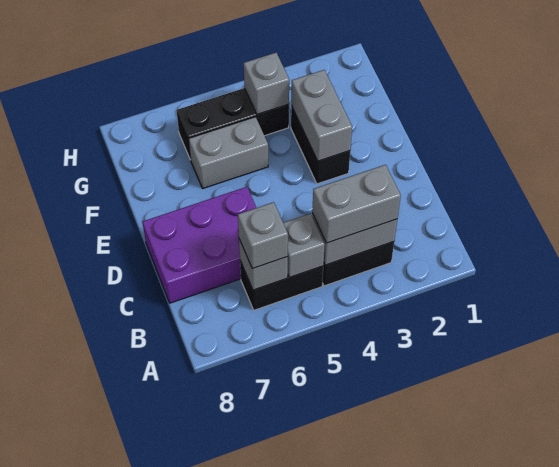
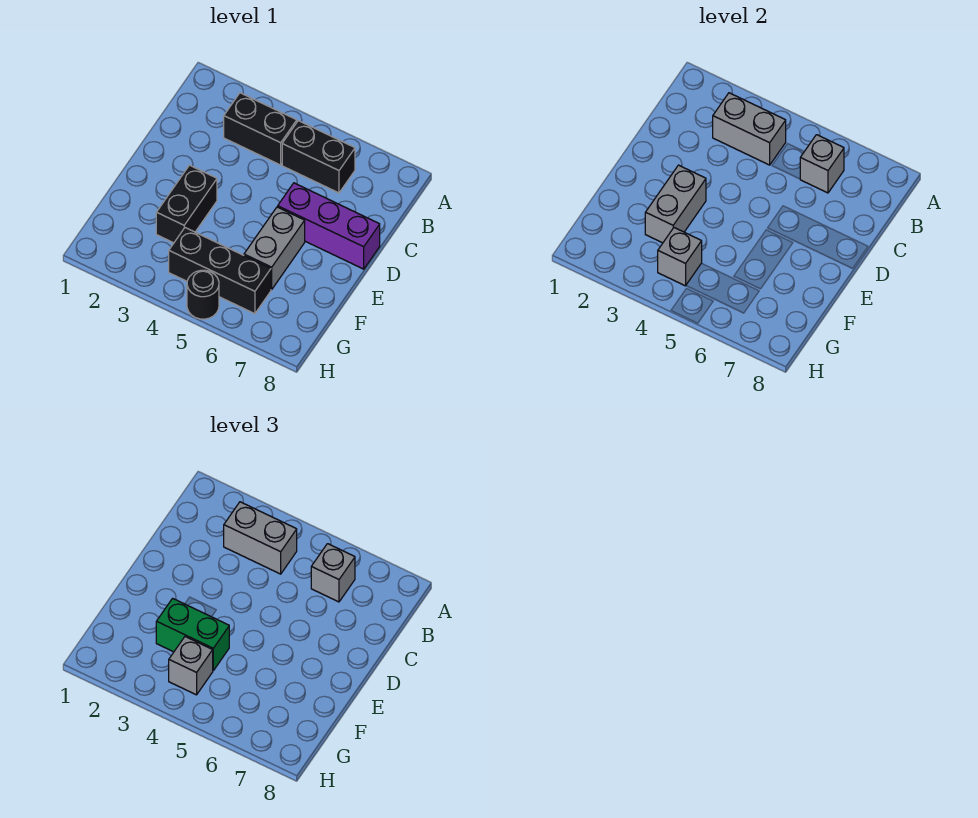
grey brick B5 level 2 -> grey brick G4 level 3
purple brick C6:D8 level 1 -> purple brick D6:D8 level 1
none -> green brick F3:F4 level 3
grey brick F5:F6 level 1 -> grey brick E6:F6 level 1
none -> black round brick H5 level 1

